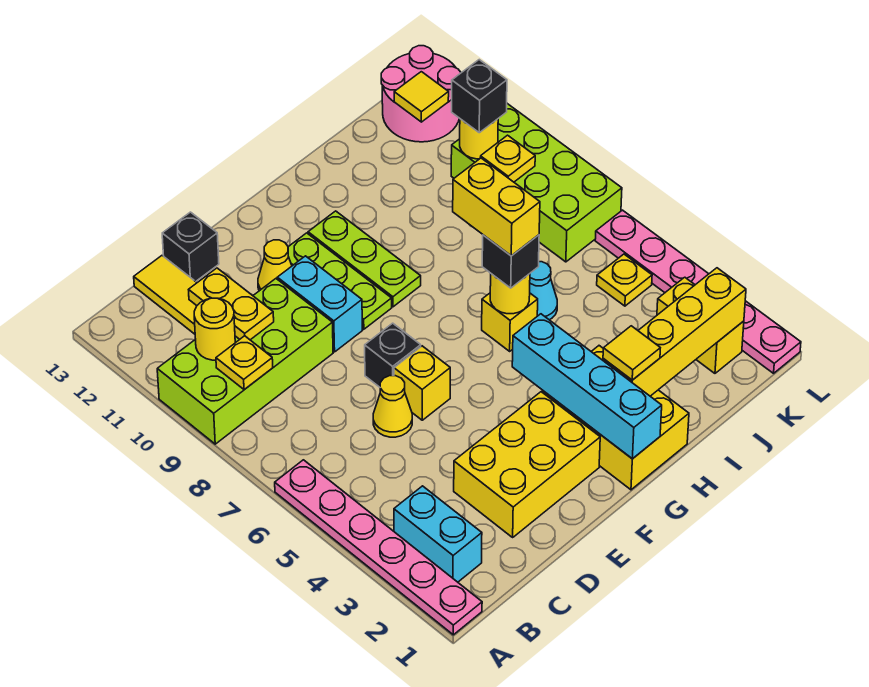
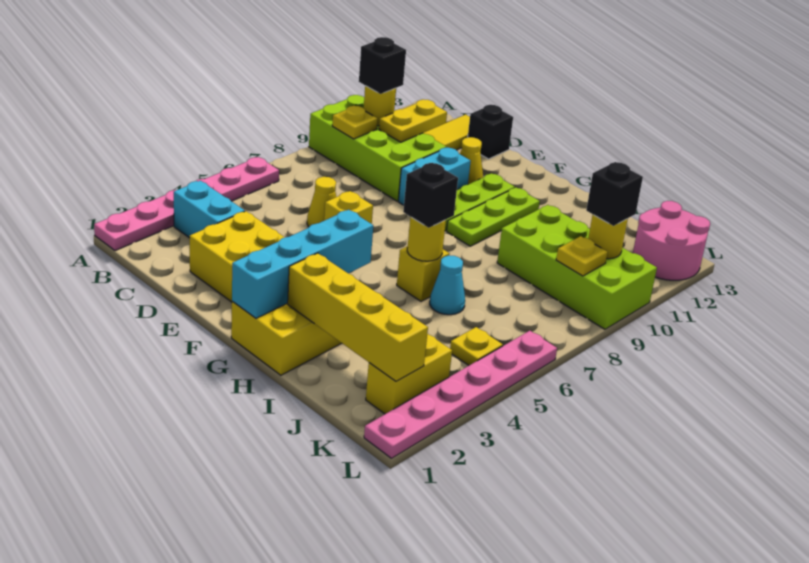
cyan brick B2:B3 level 1 -> cyan brick B3:C3 level 1
black brick E7 level 1 -> black brick B10 level 3
yellow tile H2 level 3 -> none
yellow brick H6:H7 level 4 -> none
lime brick K7:L10 level 1 -> lime brick I9:L10 level 1
yellow tile K12 level 2 -> none

